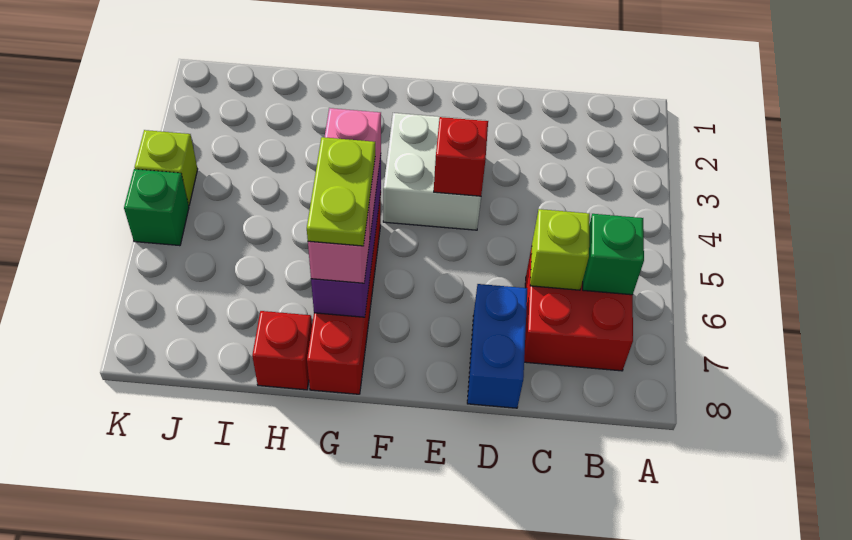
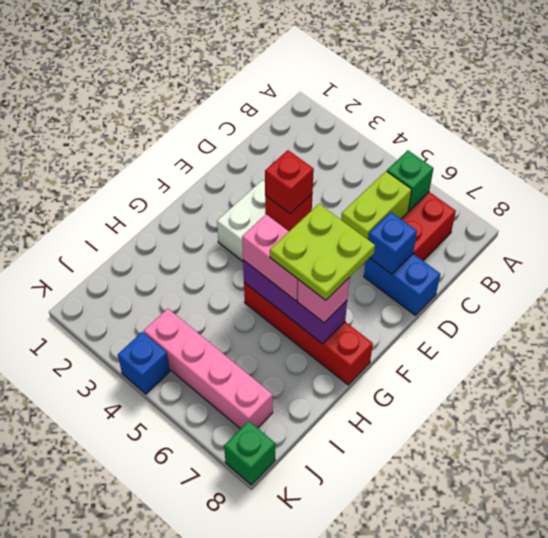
lime brick C6 level 2 -> lime brick C6:D6 level 2
none -> blue brick D7 level 2
lime plate G6:G7 level 4 -> lime plate F6:G7 level 4
red brick H8 level 1 -> red brick E4 level 3
none -> pink brick J4:J7 level 1
lime brick K4 level 1 -> blue brick K4 level 1
green brick K5 level 1 -> green brick K8 level 1

